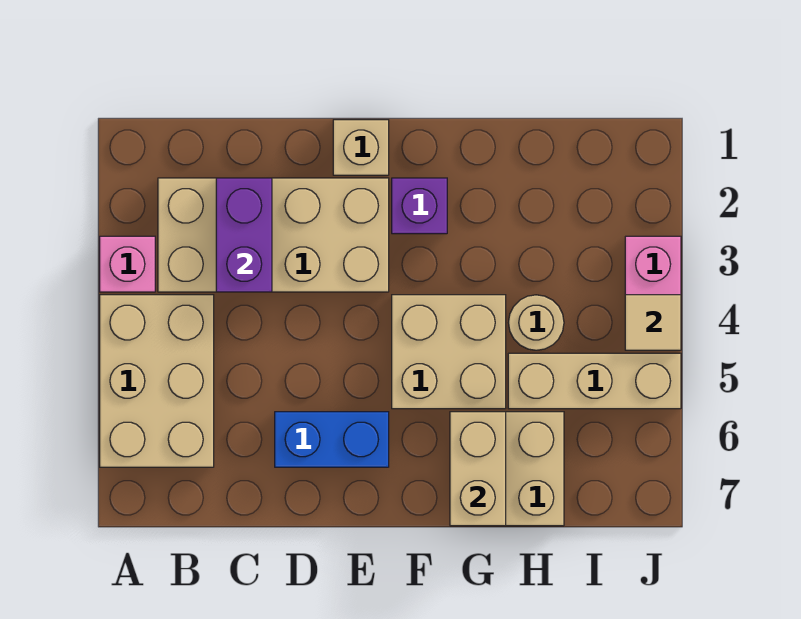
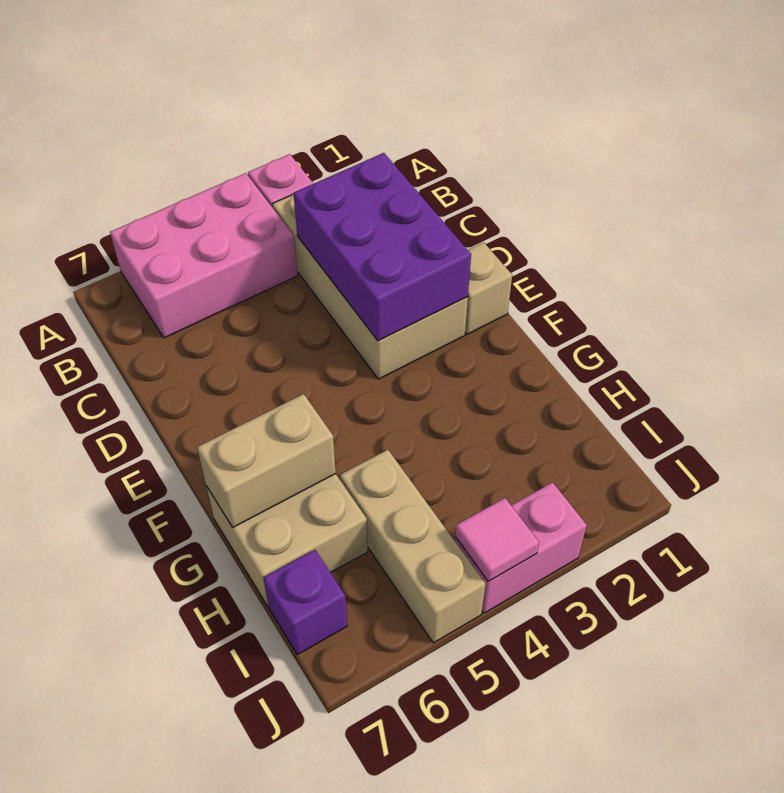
tan brick A4:B6 level 1 -> pink brick A4:B6 level 1
purple brick C2:C3 level 2 -> purple brick C2:E3 level 2
blue brick D6:E6 level 1 -> none
purple brick F2 level 1 -> purple brick I7 level 1
tan brick F4:G5 level 1 -> none
tan round brick H4 level 1 -> none
tan tile J4 level 2 -> pink tile J4 level 2

